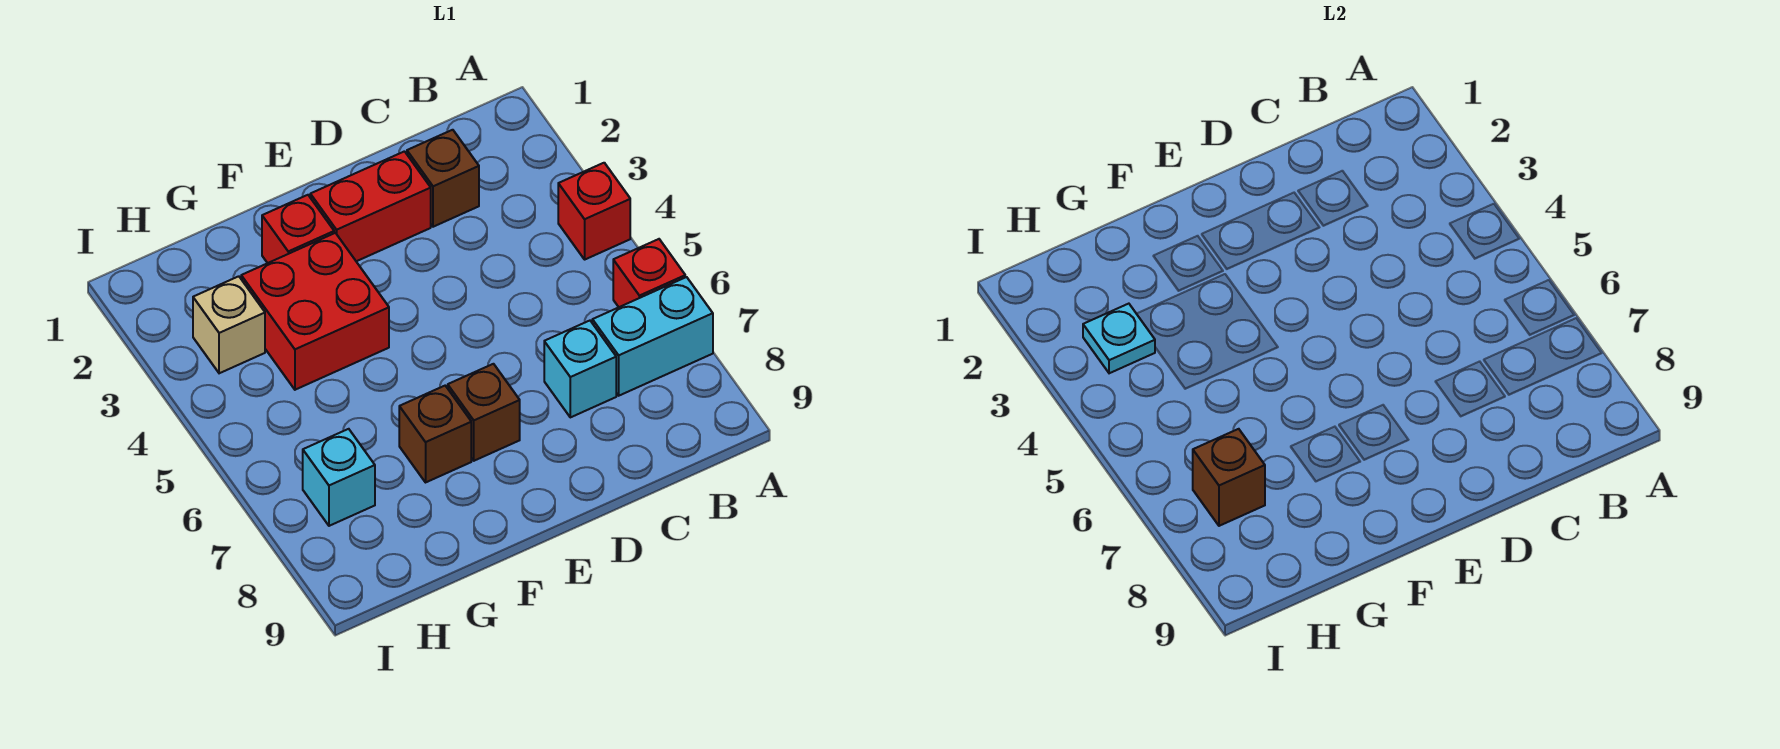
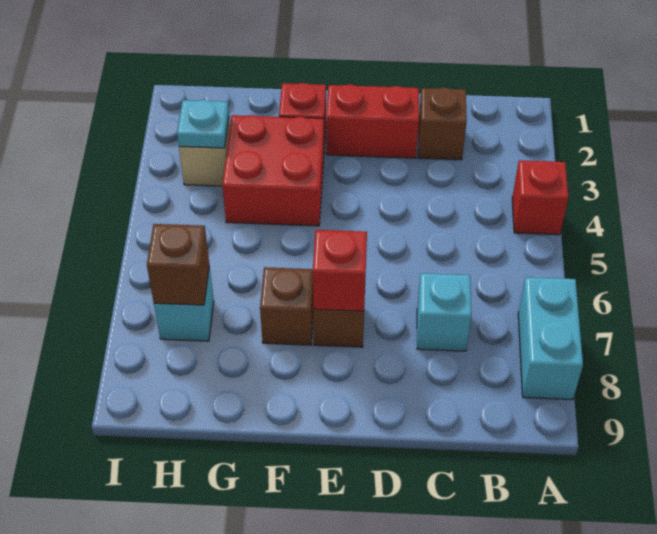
red brick A6 level 1 -> red brick E7 level 2
cyan brick A7:B7 level 1 -> cyan brick A7:A8 level 1

